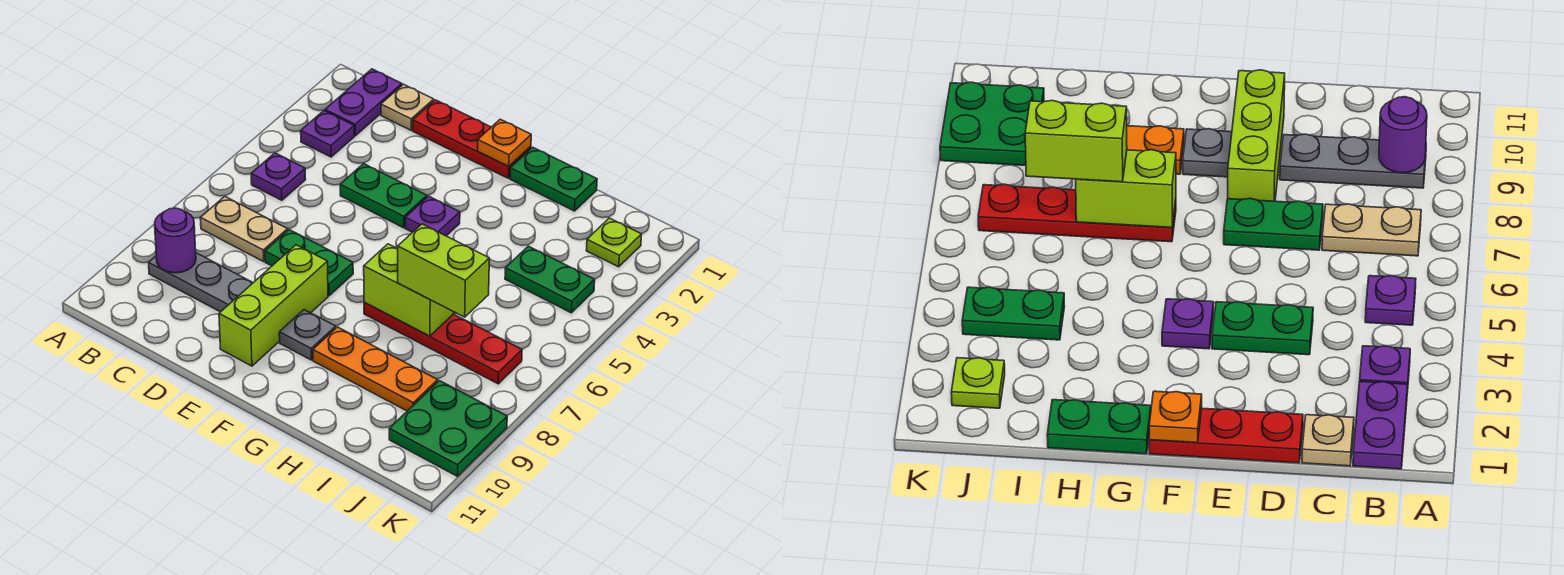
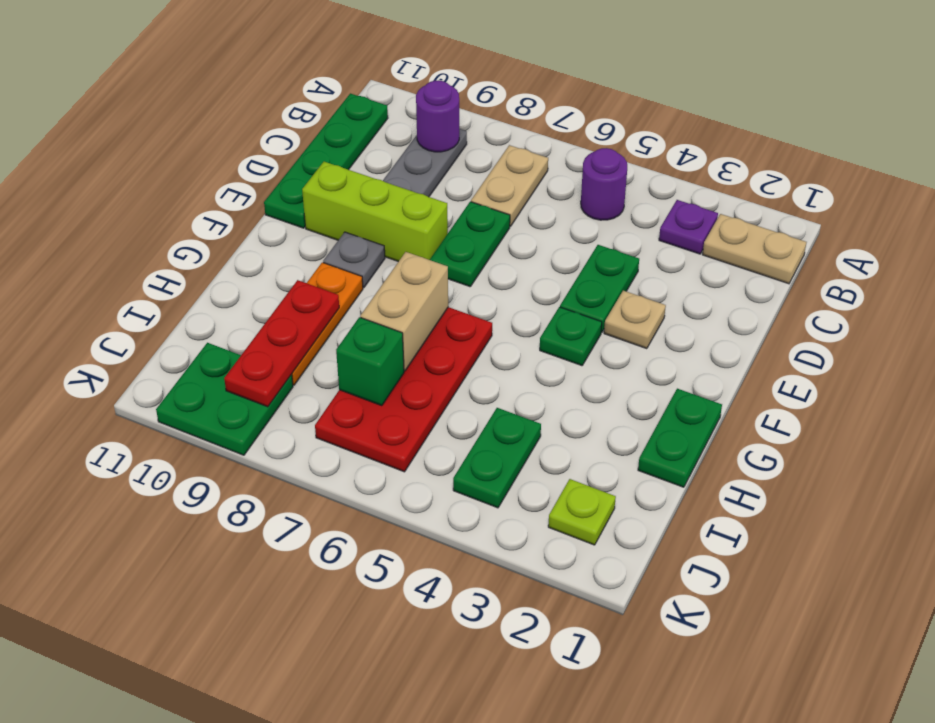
purple plate B1:B2 level 1 -> tan plate B1:B2 level 1
purple plate B5 level 1 -> purple round brick B5 level 1
none -> green plate B11:E11 level 1
tan plate C1 level 1 -> tan plate E3 level 1
red plate D1:F1 level 1 -> red plate H9:J9 level 2
orange plate F1 level 2 -> none
purple plate F4 level 1 -> green plate F4 level 1
red plate G7:J7 level 1 -> red plate G6:J7 level 1
lime brick G7:H7 level 2 -> tan brick G7:H7 level 2
lime brick H7:I7 level 3 -> none
none -> green brick I7 level 2

